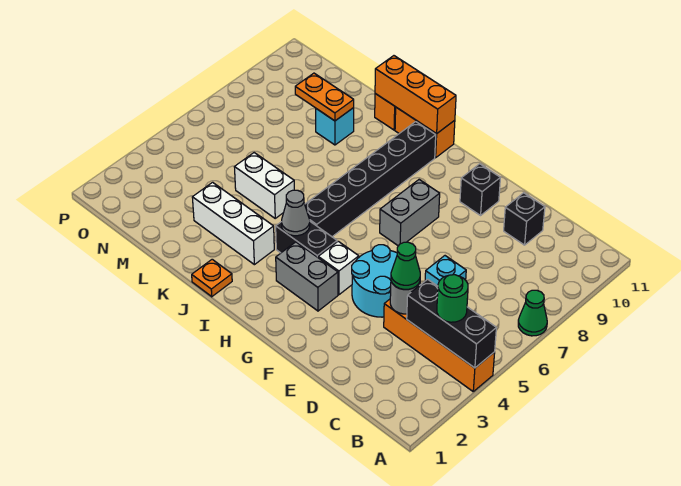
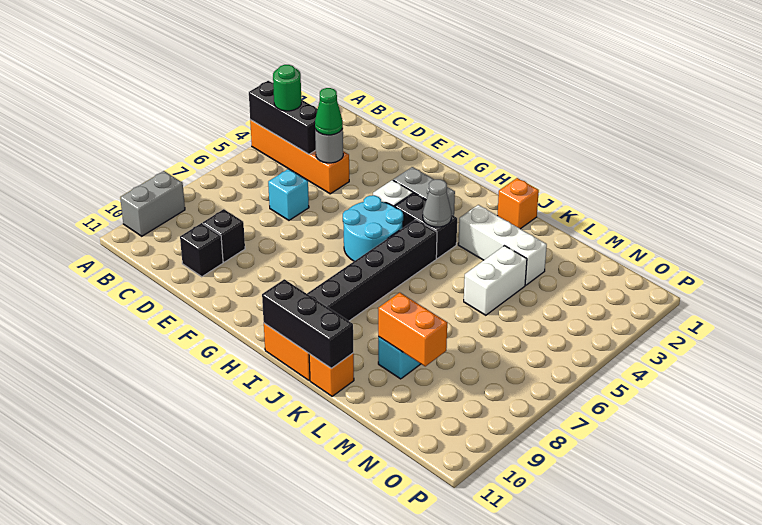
green cone A7 level 1 -> none
cyan round brick E4:F5 level 1 -> cyan round brick G5:H6 level 1
black brick F10 level 1 -> black brick D9 level 1
grey brick G7:G8 level 1 -> grey brick A9:A10 level 1
orange brick I11:K11 level 2 -> black brick I11:K11 level 2
orange plate J1 level 1 -> orange brick J1 level 1
white brick K5:L5 level 1 -> white brick L4:L5 level 1
orange plate L9:M9 level 2 -> orange brick L9:M9 level 2

